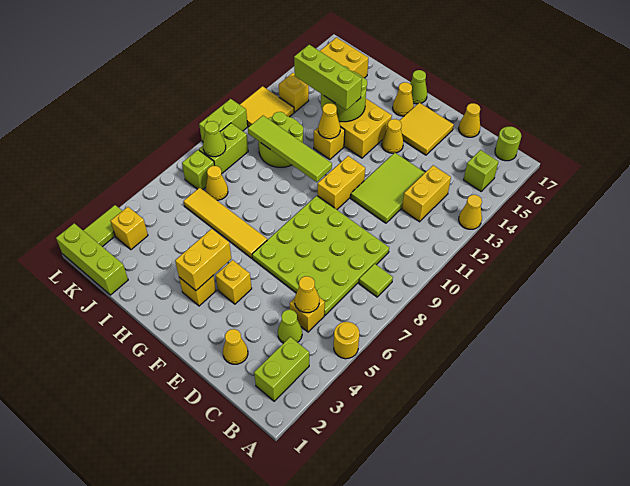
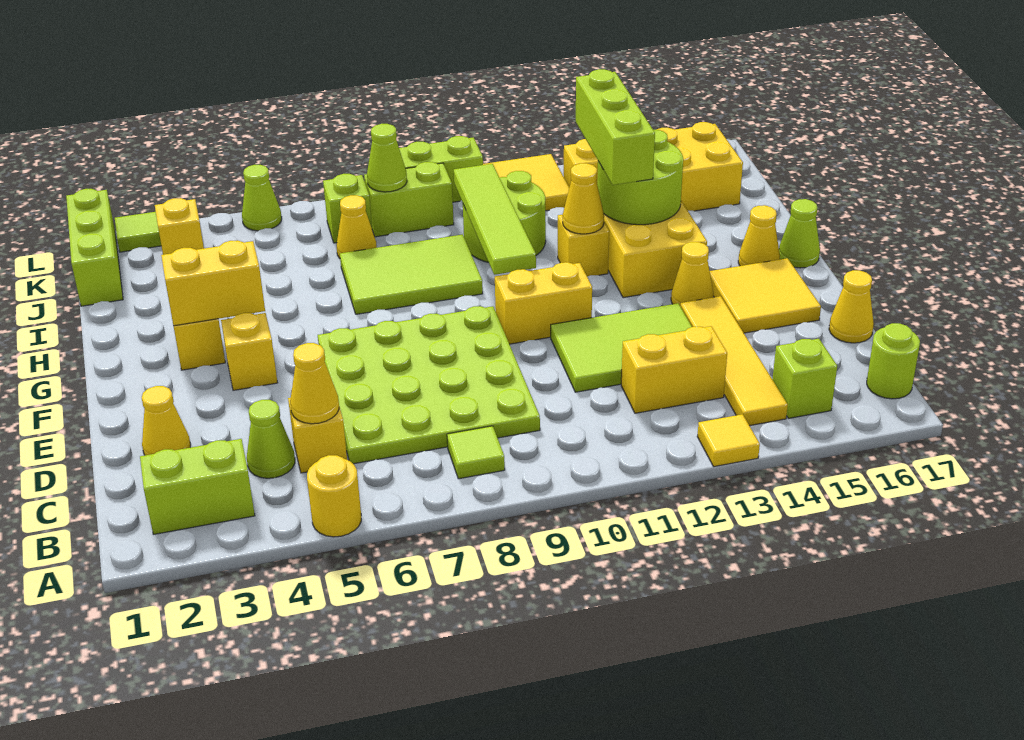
yellow cone A13 level 1 -> yellow tile A13 level 1
yellow tile G6:J6 level 1 -> yellow tile B14:E14 level 1
none -> lime tile H7:I9 level 1
none -> lime cone L5 level 1

